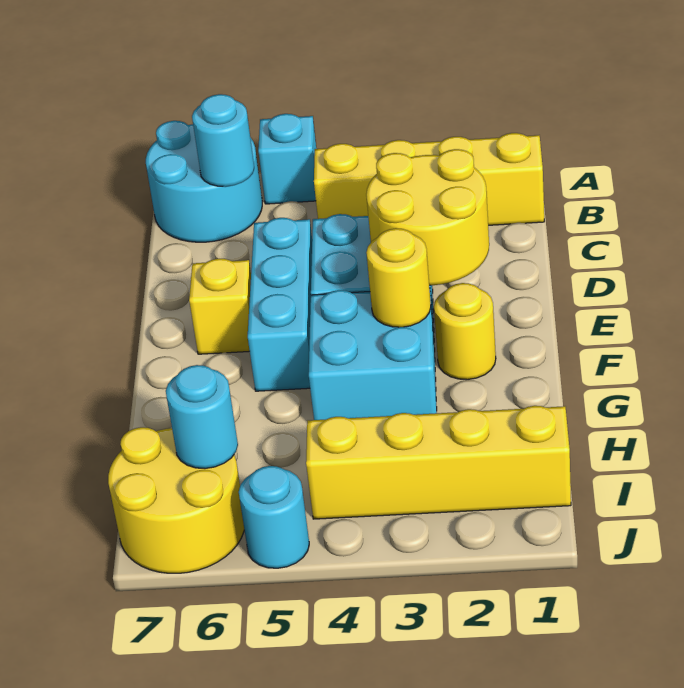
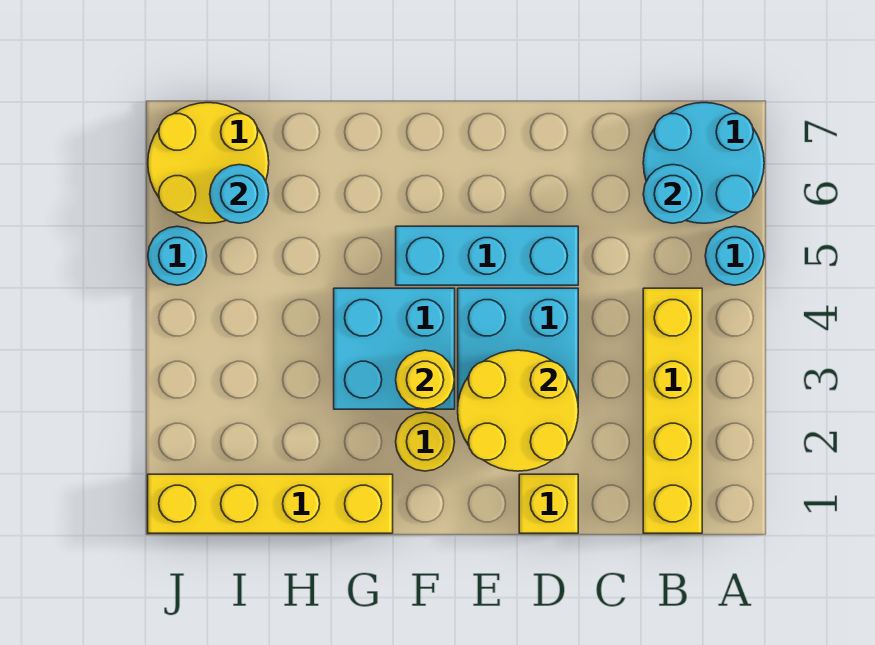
cyan brick A5 level 1 -> cyan round brick A5 level 1
yellow brick E6 level 1 -> yellow brick D1 level 1
yellow brick I1:I4 level 1 -> yellow brick G1:J1 level 1

